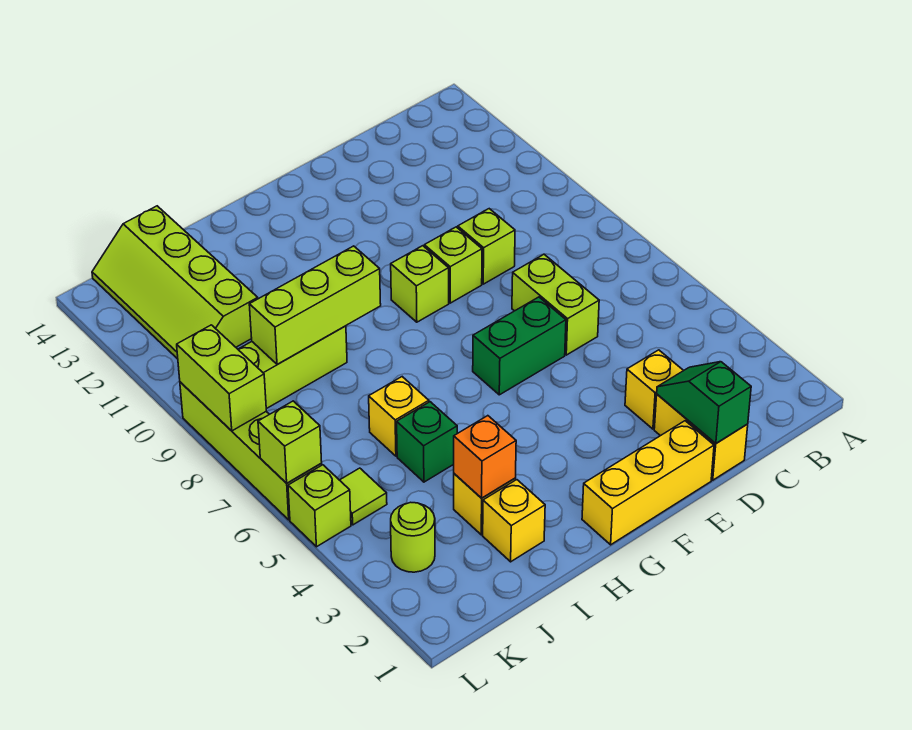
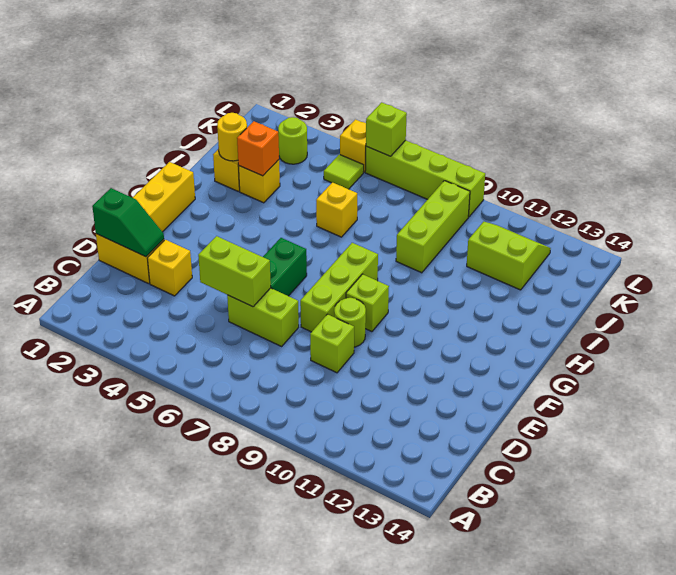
lime brick E9 level 1 -> lime round brick E9 level 1
lime brick H9:J9 level 2 -> lime brick E8:G8 level 1
none -> yellow round brick I2 level 2
green brick I5 level 1 -> none
lime slope J11:K14 level 1 top J -> lime slope J11:K12 level 1 top J
lime brick L5 level 1 -> yellow brick L5 level 1
lime brick L8:L9 level 2 -> lime brick D5:D6 level 2

